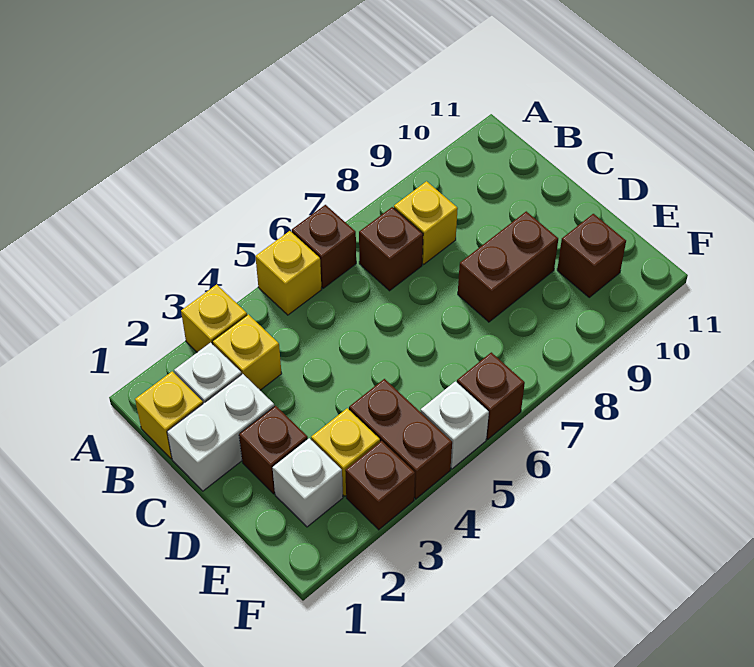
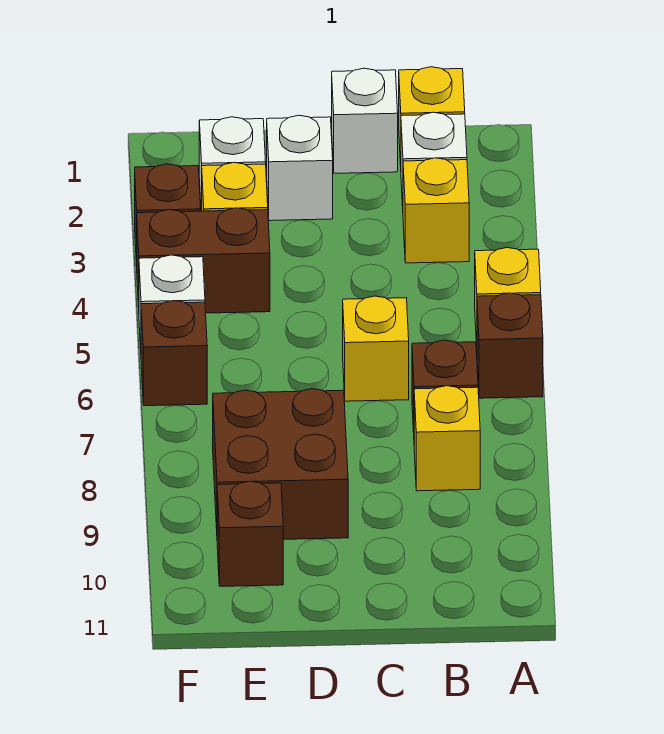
yellow brick A3 level 1 -> yellow brick C6 level 1
white brick C1:C2 level 1 -> white brick C1 level 1
brown brick D2 level 1 -> white brick D2 level 1
brown brick D8:D9 level 1 -> brown brick D8:E9 level 1

